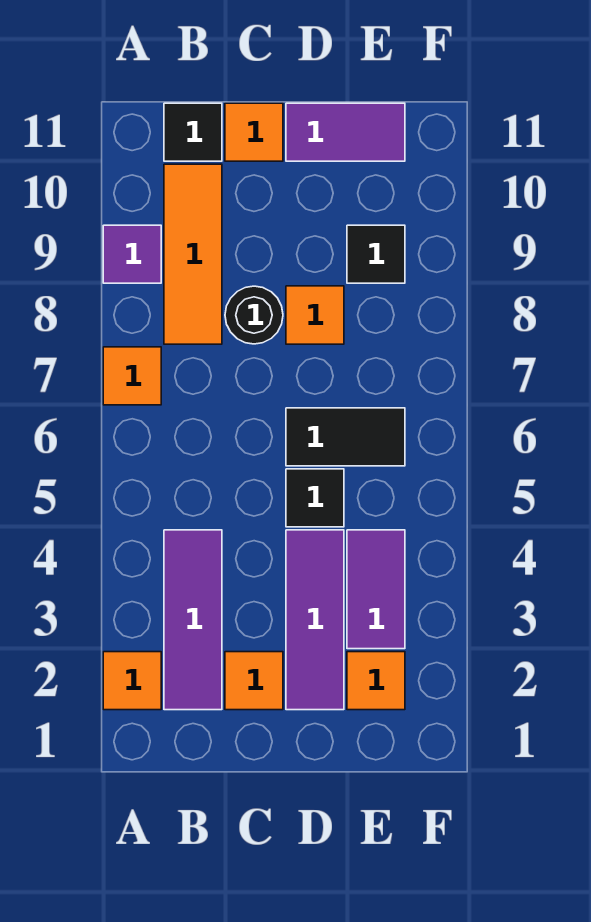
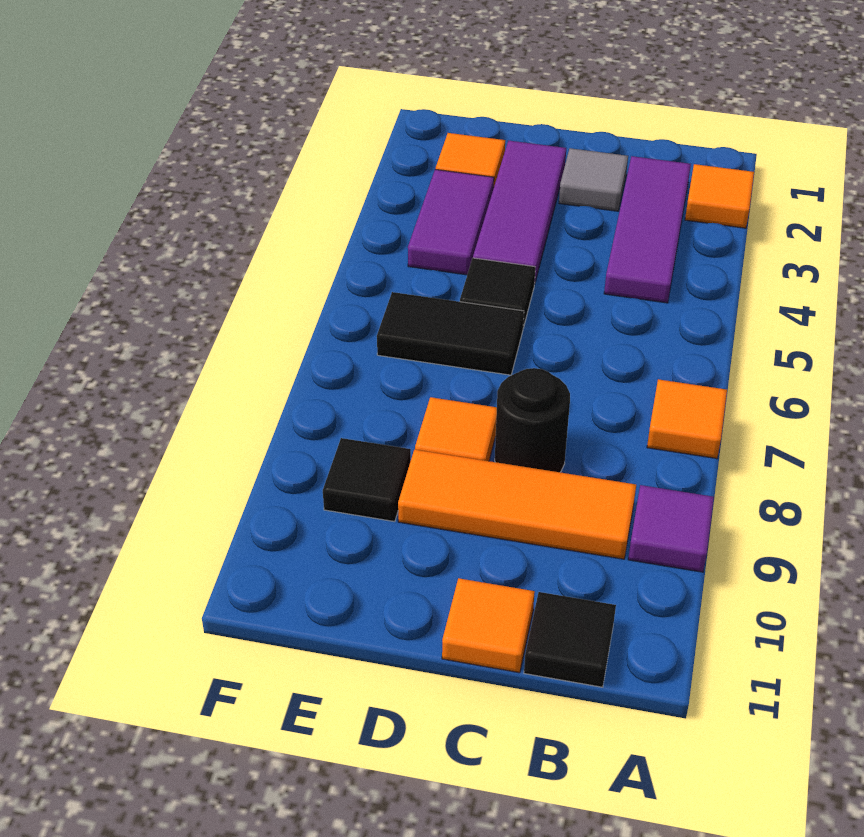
orange tile B8:B10 level 1 -> orange tile B9:D9 level 1
orange tile C2 level 1 -> grey tile C2 level 1
purple tile D11:E11 level 1 -> none

